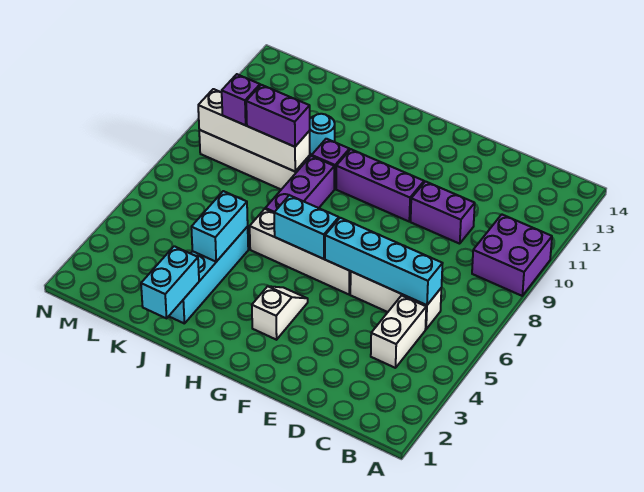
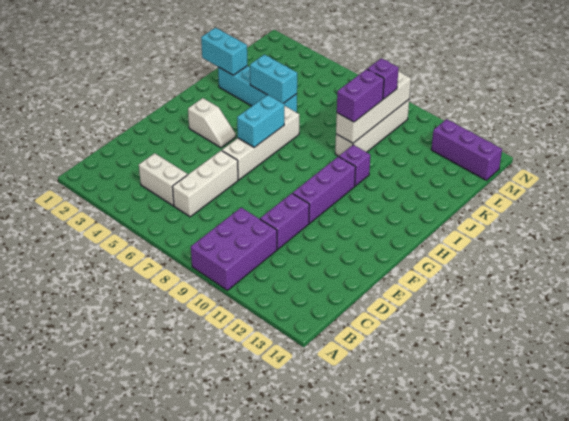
purple brick A9:B10 level 1 -> purple brick A9:C10 level 1
cyan brick C6:F6 level 2 -> none
purple brick I7:I9 level 1 -> purple brick M12:M14 level 1
cyan round brick J11 level 1 -> none

